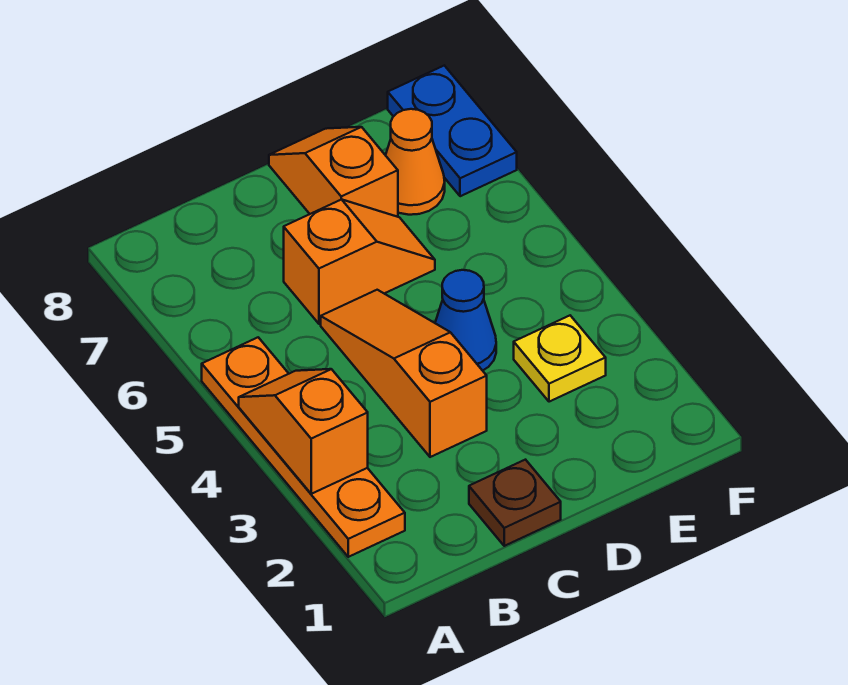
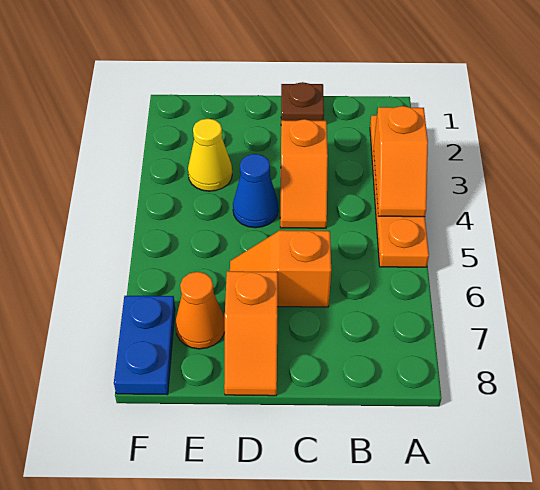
orange slope C3:C5 level 1 top 3 -> orange slope C3:C4 level 1 top 3
yellow plate E3 level 1 -> yellow cone E3 level 1

